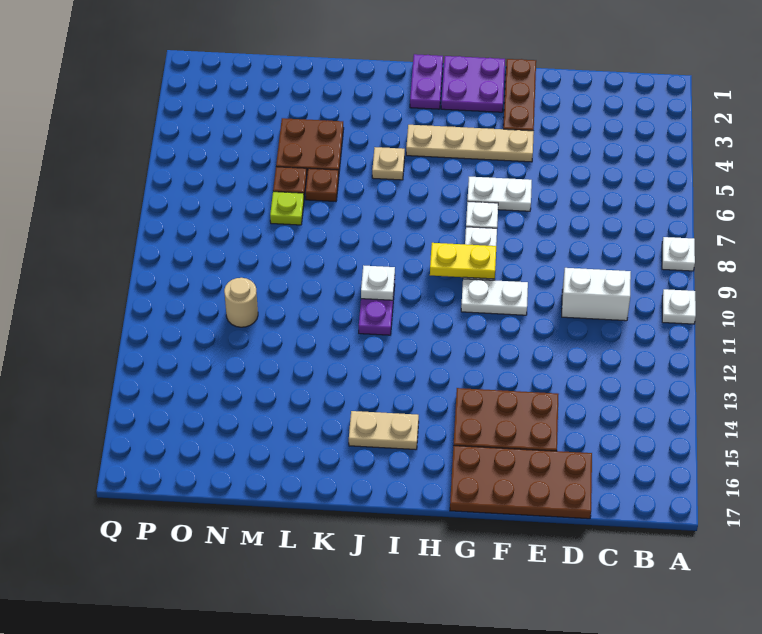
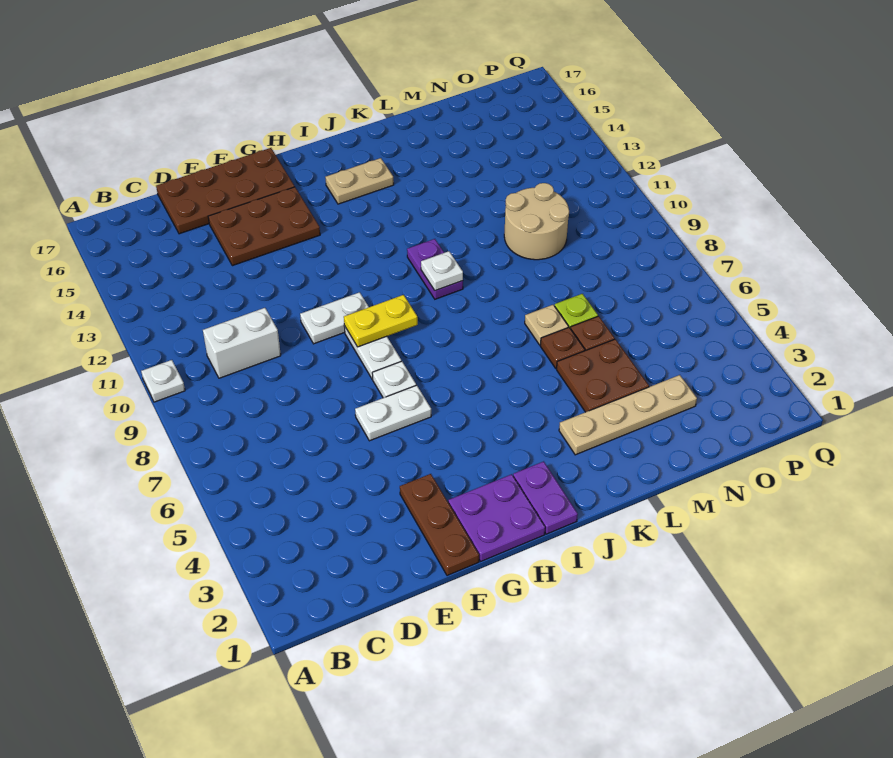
white plate A8 level 1 -> none
tan plate F4:I4 level 1 -> tan plate K3:N3 level 1
tan plate J5 level 1 -> tan plate L7 level 1
tan round brick N11 level 1 -> tan round brick M10:N11 level 1

